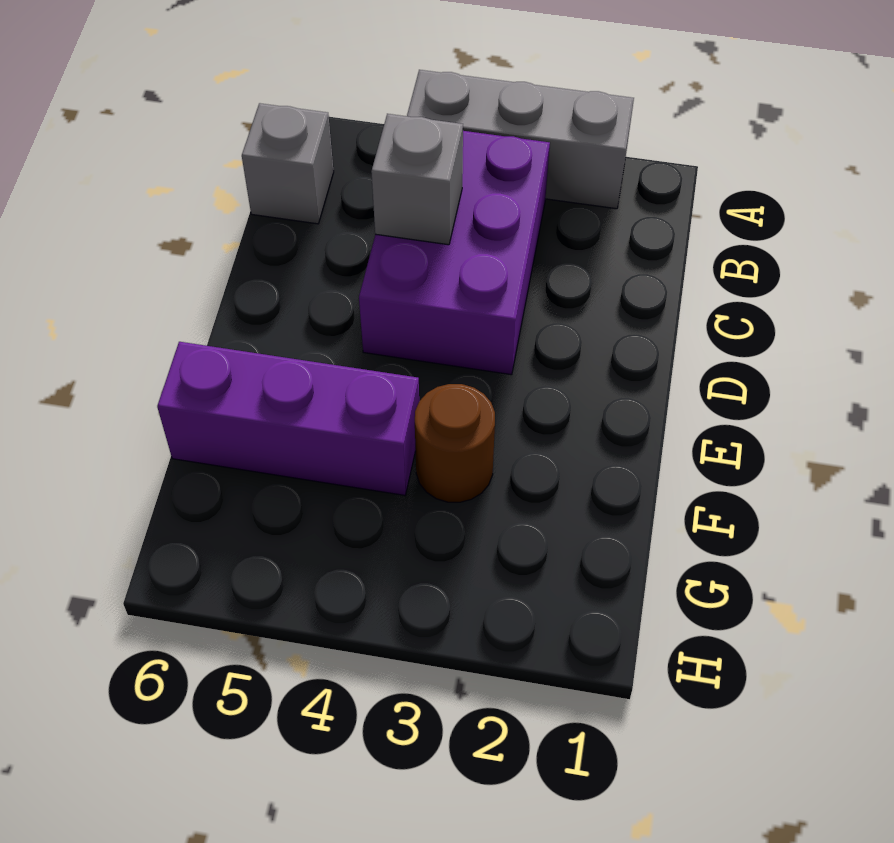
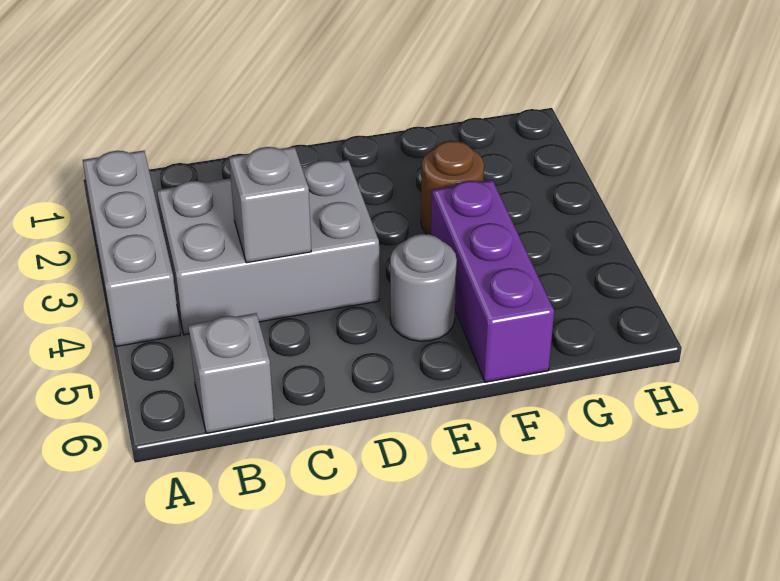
purple brick B3:D4 level 1 -> grey brick B3:D4 level 1
none -> grey round brick E5 level 1

